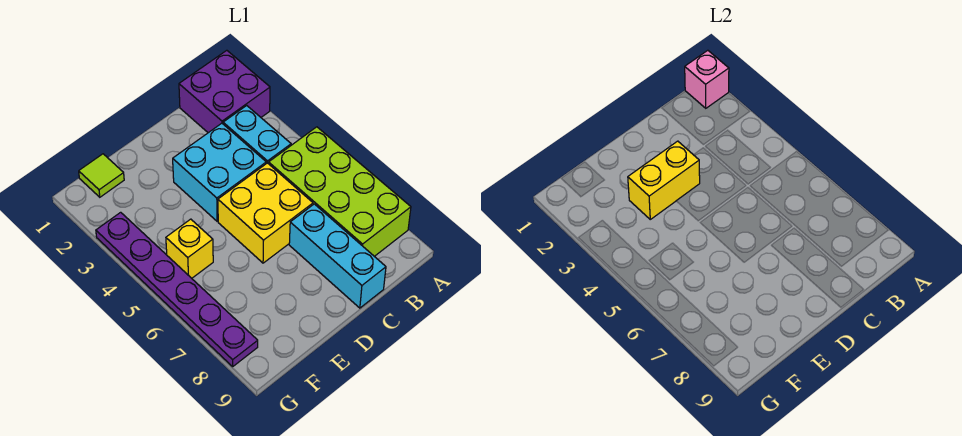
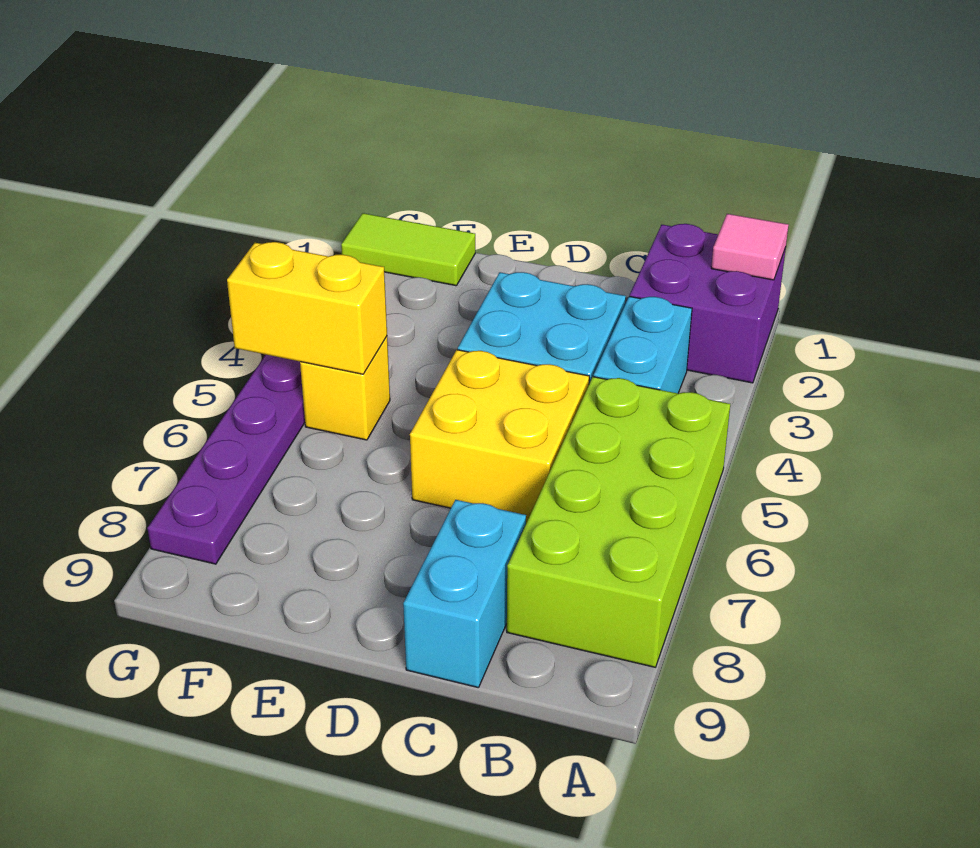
pink brick A1 level 2 -> pink tile A1 level 2
cyan brick C7:C9 level 1 -> cyan brick C8:C9 level 1
yellow brick D3:E3 level 2 -> yellow brick F5:G5 level 2
lime tile F1 level 1 -> lime tile F1:G1 level 1

